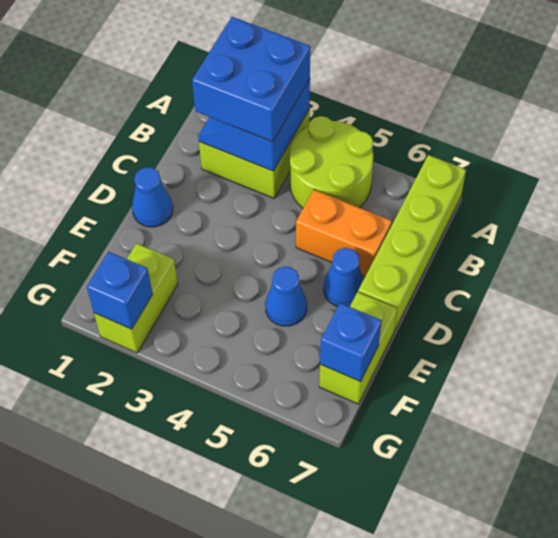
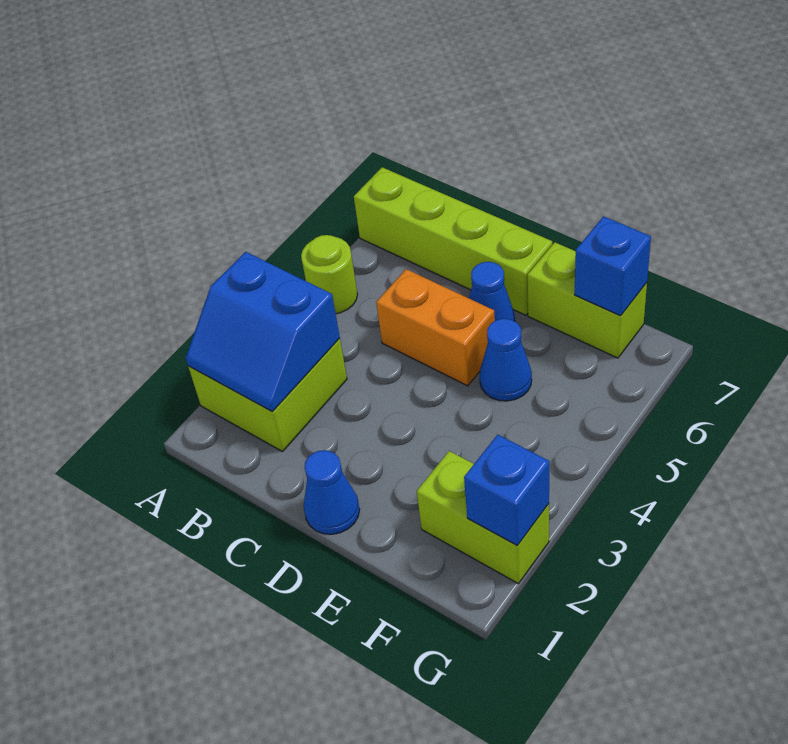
blue brick A2:B3 level 3 -> none
lime round brick A4:B5 level 1 -> lime round brick A5 level 1
orange brick C5:C6 level 1 -> orange brick C5:D5 level 1

